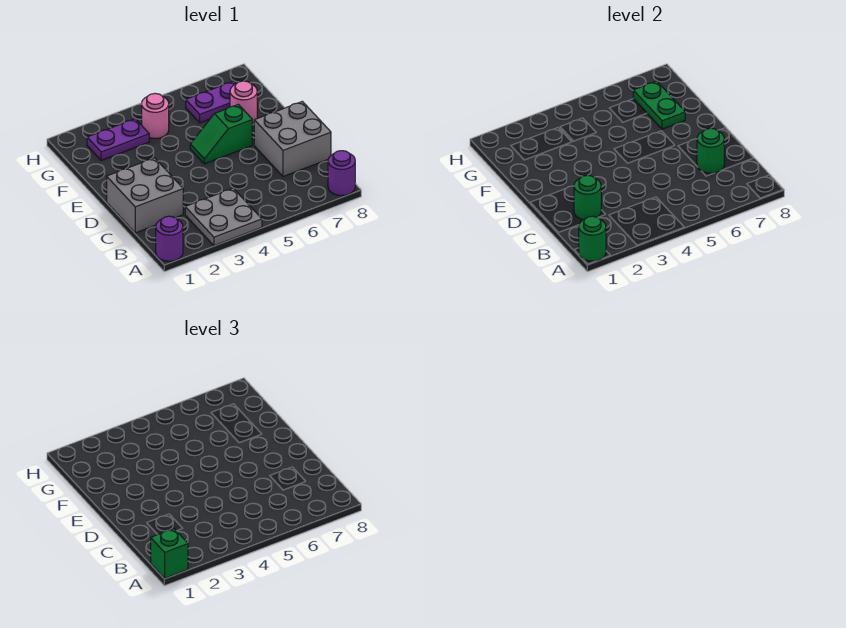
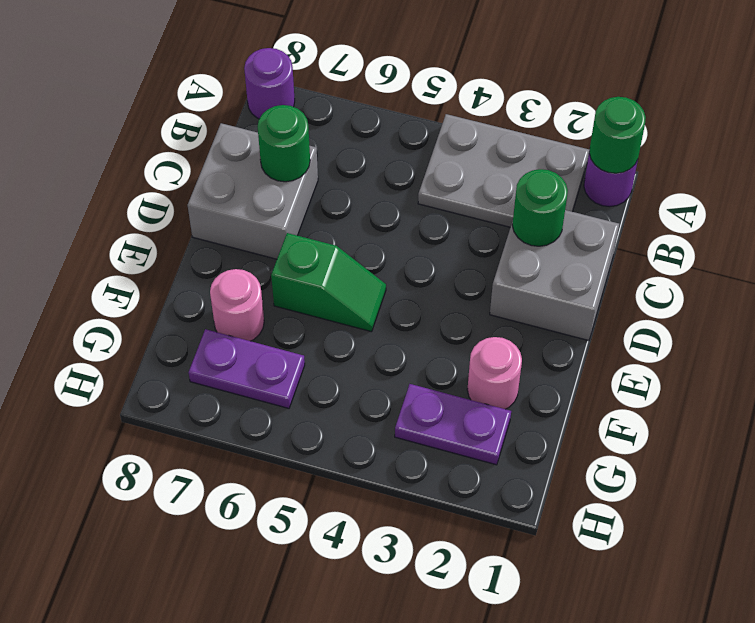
green brick A1 level 3 -> none
grey plate A3:B4 level 1 -> grey plate A2:B4 level 1
green plate F7:G7 level 2 -> none
pink round brick G4 level 1 -> pink round brick F2 level 1

